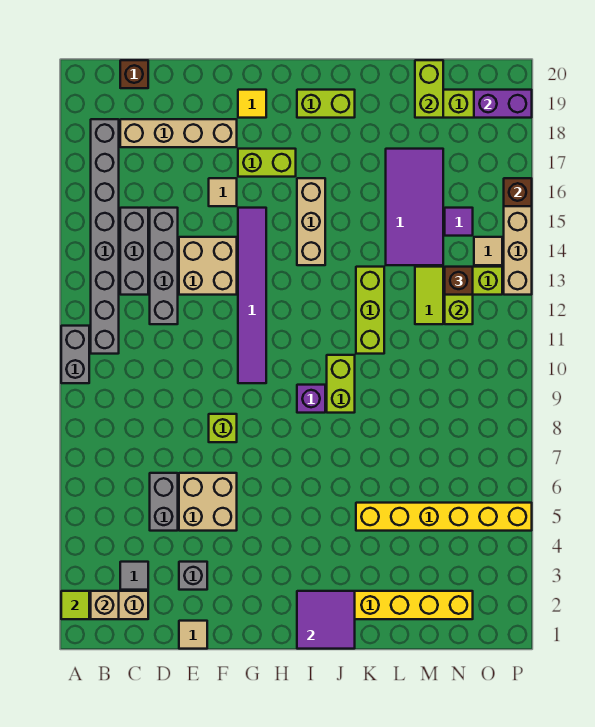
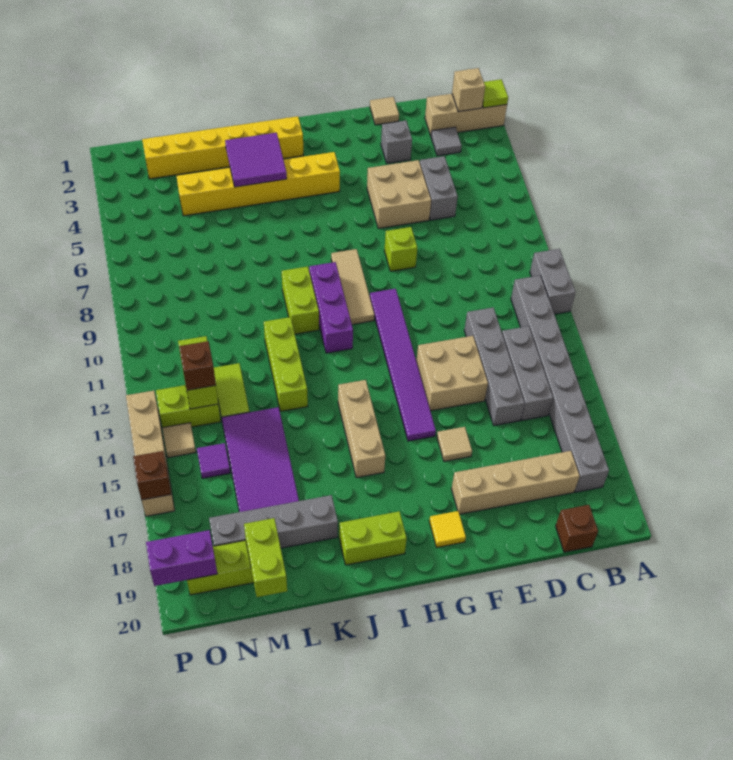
lime brick G17:H17 level 1 -> none
none -> tan tile H8:H10 level 1
purple tile I1:J2 level 2 -> purple tile J3:K4 level 2
purple brick I9 level 1 -> purple brick I9:I11 level 1
yellow brick K5:P5 level 1 -> yellow brick H4:M4 level 1
none -> grey brick K18:N18 level 1

